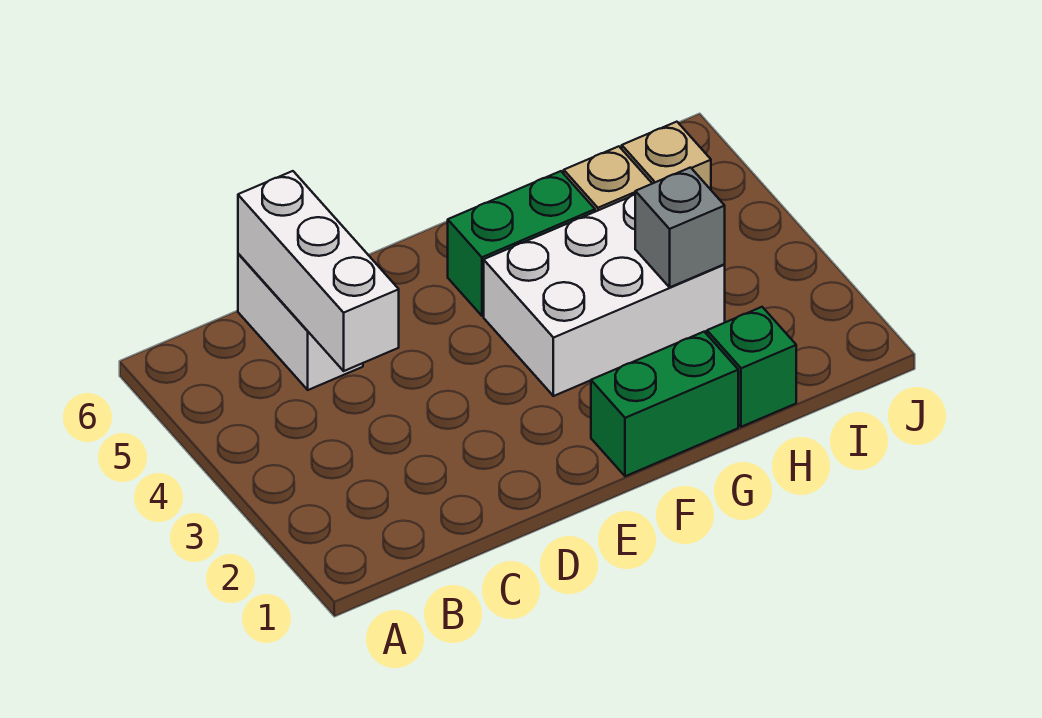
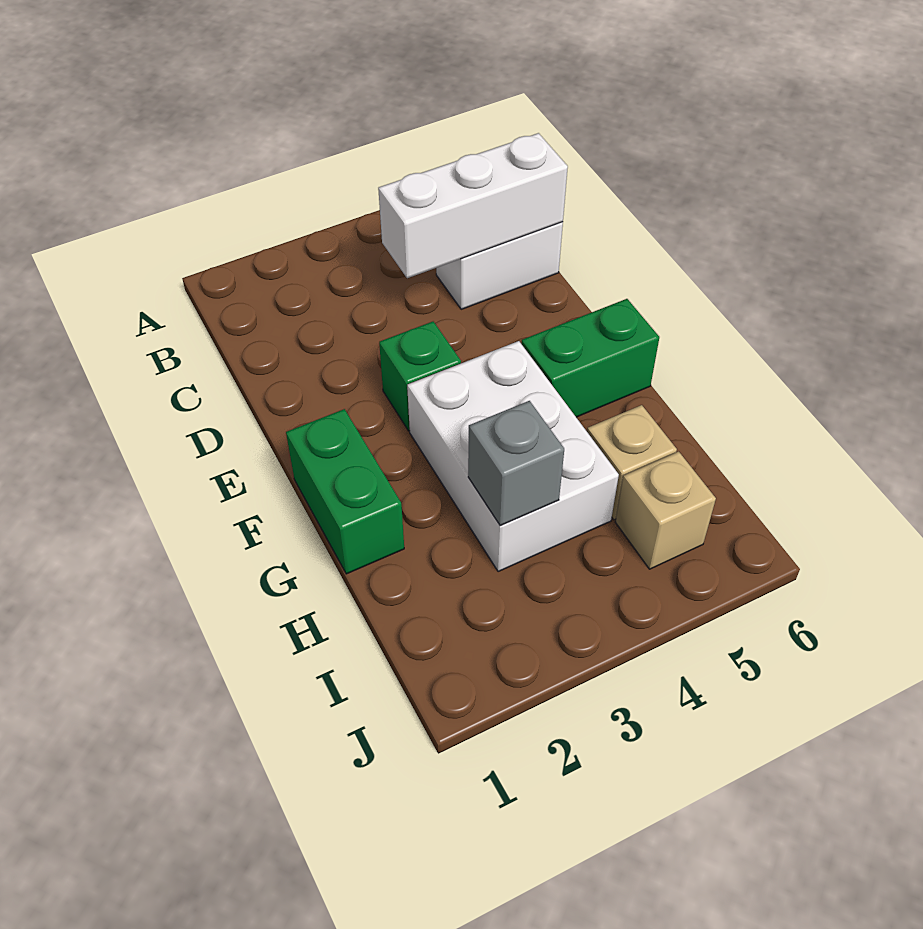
green brick F5:G5 level 1 -> green brick F5:F6 level 1
green brick H1 level 1 -> green brick E3 level 1

